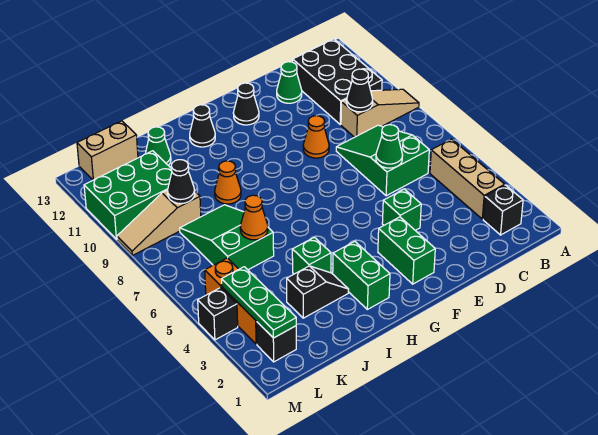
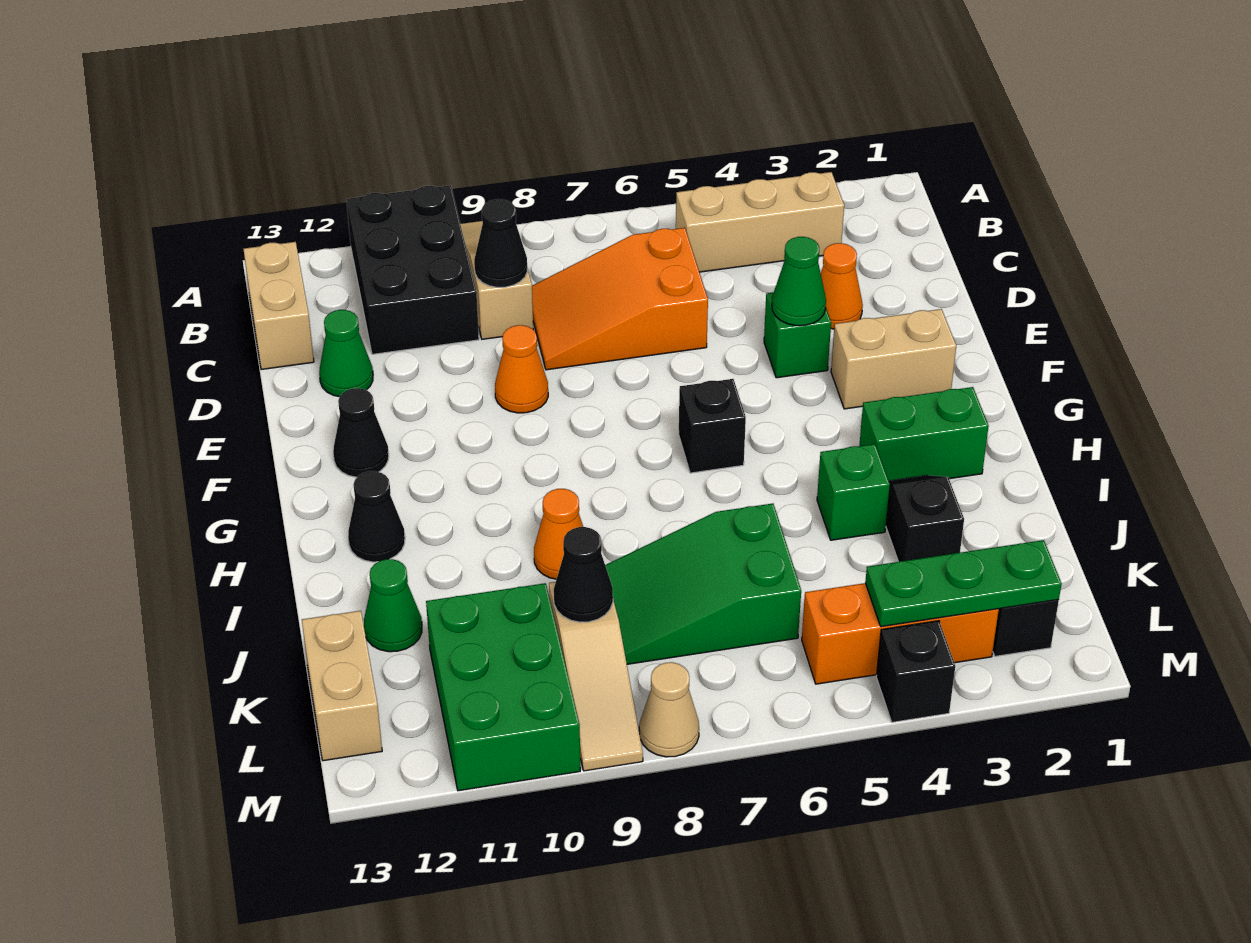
black brick B2 level 1 -> black brick G6 level 1
black brick B10:C12 level 1 -> black brick A10:C11 level 1
none -> tan brick B13:C13 level 1
green slope C6:D8 level 1 top 6 -> orange slope C6:D8 level 1 top 6
green cone D6 level 2 -> green cone E4 level 2
green brick F2:F3 level 1 -> tan brick F2:F3 level 1
orange cone J6 level 2 -> orange cone D3 level 1
none -> tan cone M8 level 1

